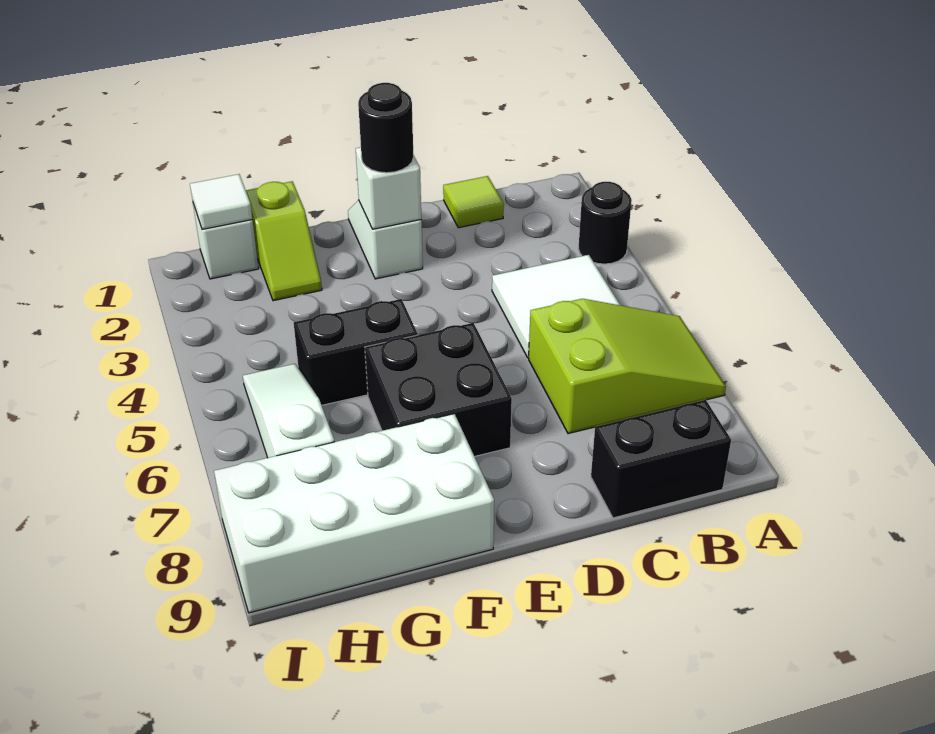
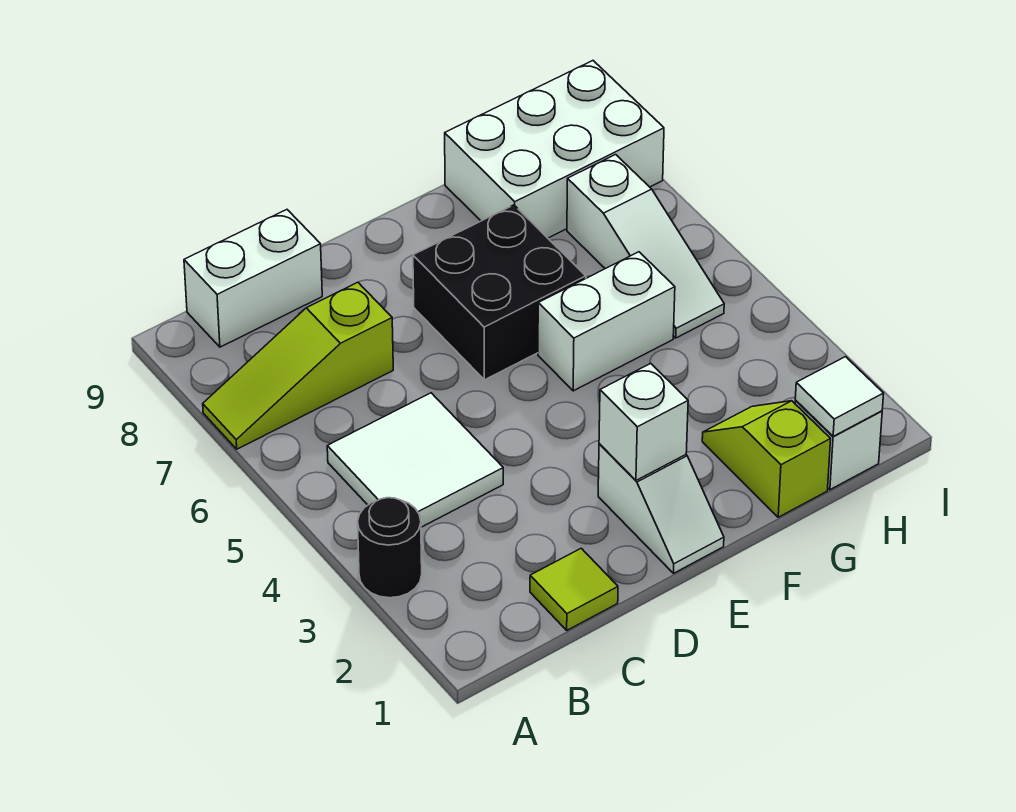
lime slope A6:C7 level 1 top C -> lime slope A7:C7 level 1 top C
black brick B9:C9 level 1 -> white brick B9:C9 level 1
black round brick E2 level 3 -> none
black brick F5:G5 level 1 -> white brick F5:G5 level 1
white brick F8:I9 level 1 -> white brick G8:I9 level 1

